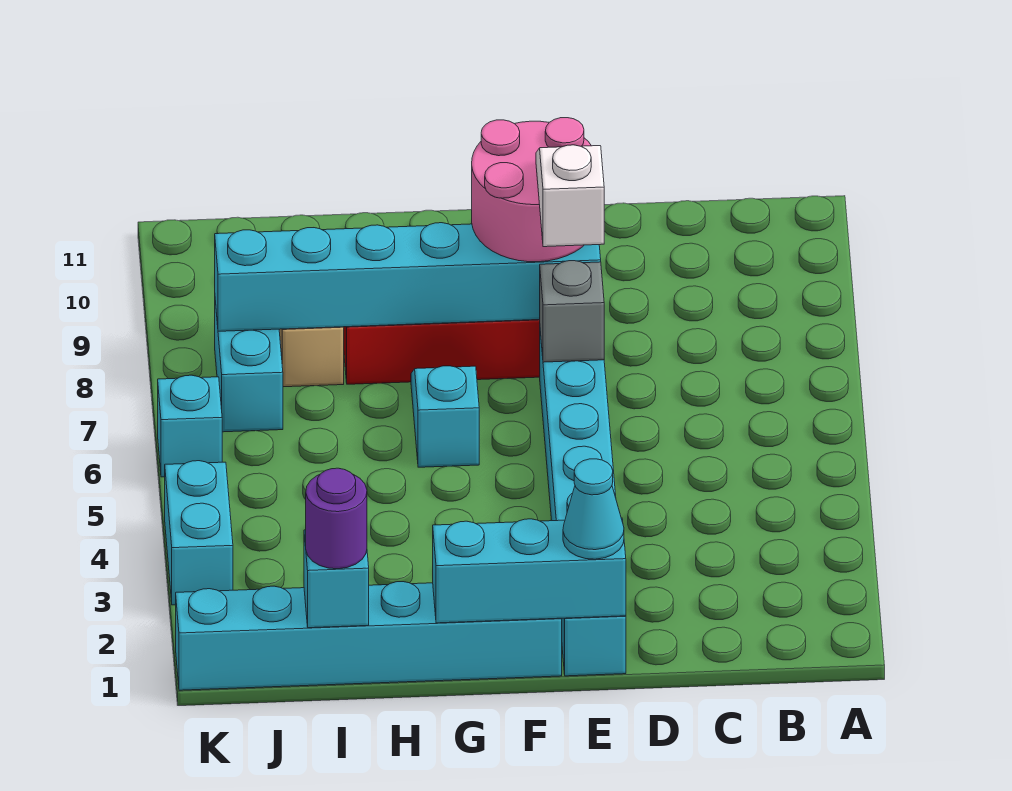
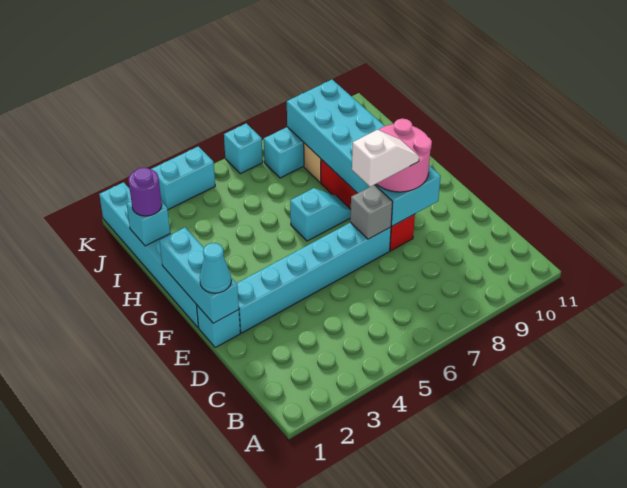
cyan brick E8:J8 level 2 -> cyan brick E8:J9 level 2

